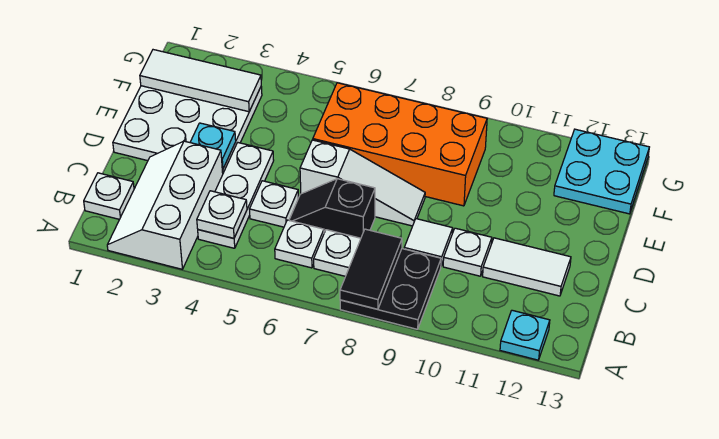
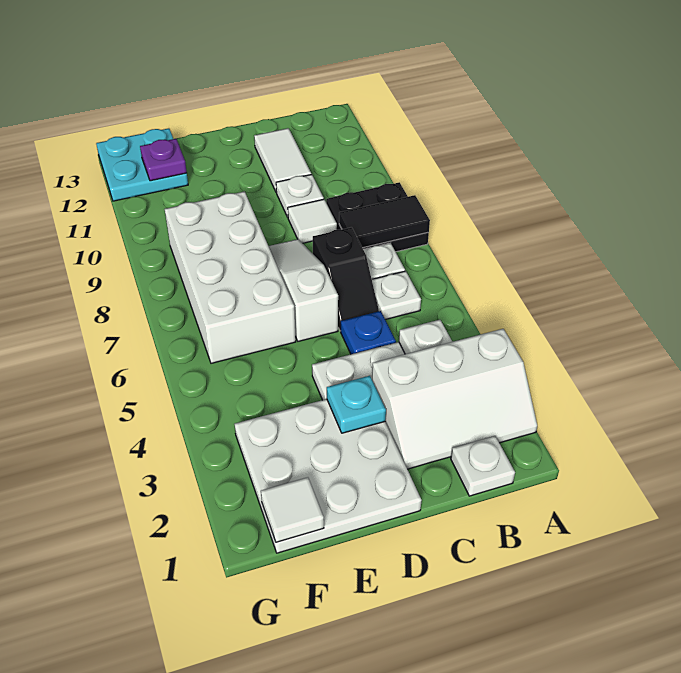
cyan plate A12 level 1 -> none
white plate C5 level 1 -> blue plate C5 level 1
orange brick E6:F9 level 1 -> white brick E6:F9 level 1
white tile F1:F3 level 2 -> white tile F1 level 2
none -> purple plate F12 level 2

